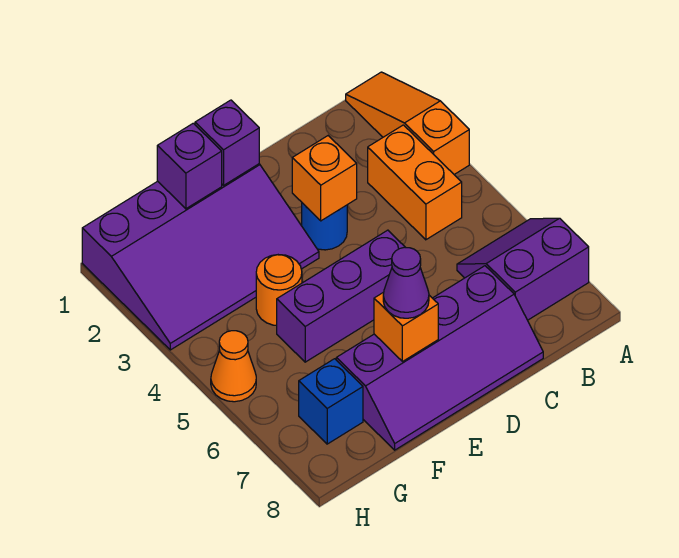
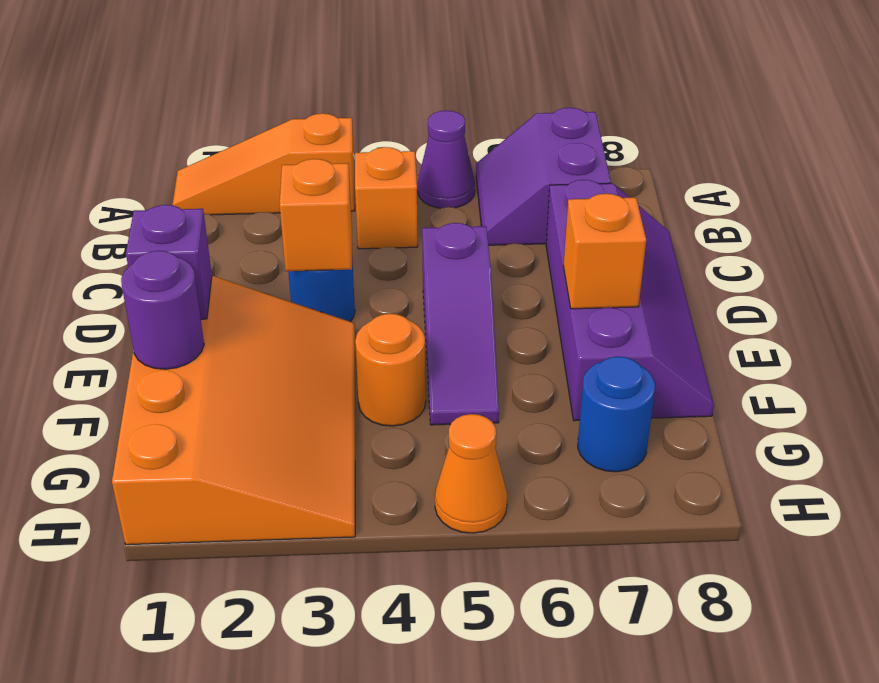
orange brick B3:B4 level 1 -> orange brick B4 level 1
purple brick D5:F5 level 1 -> purple slope D5:F5 level 1 top D
purple slope E1:H3 level 1 top 1 -> orange slope E1:H3 level 1 top 1
purple cone E7 level 3 -> purple cone A5 level 1
purple brick F1 level 2 -> purple round brick F1 level 2
blue brick G7 level 1 -> blue round brick G7 level 1

